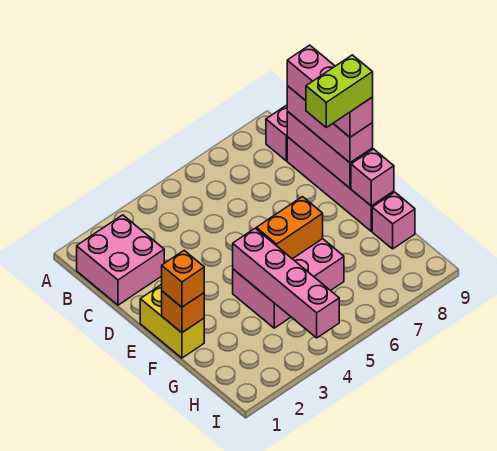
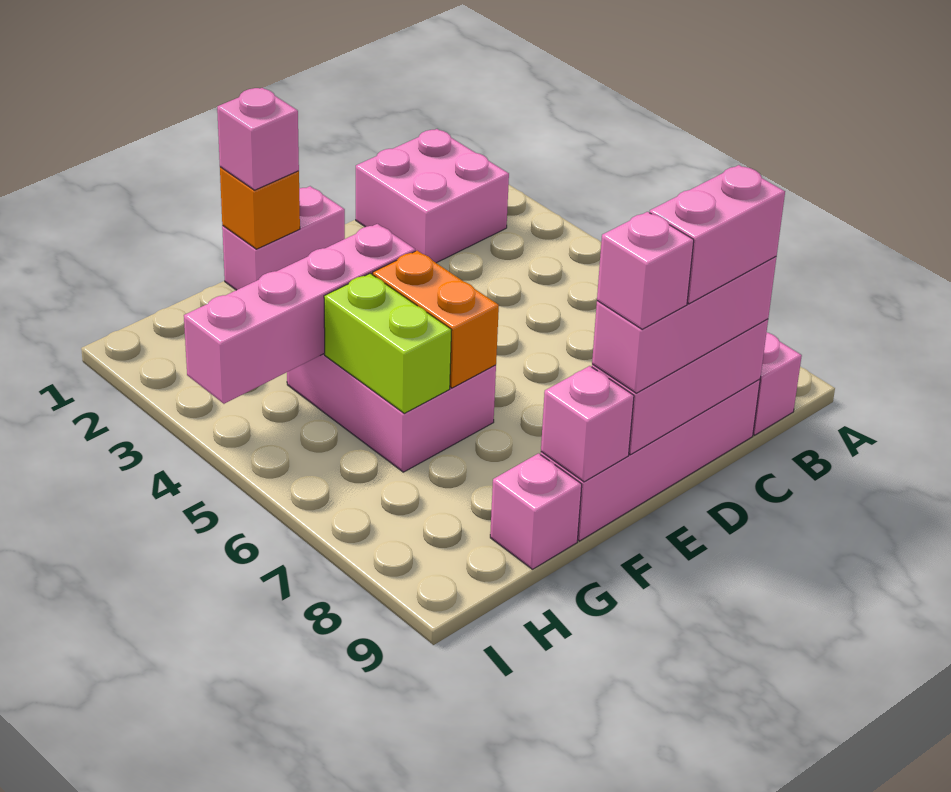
yellow brick E1:F1 level 1 -> pink brick E1:F1 level 1
lime brick E8:E9 level 5 -> lime brick G5:G6 level 2
orange brick F1 level 3 -> pink brick F1 level 3

